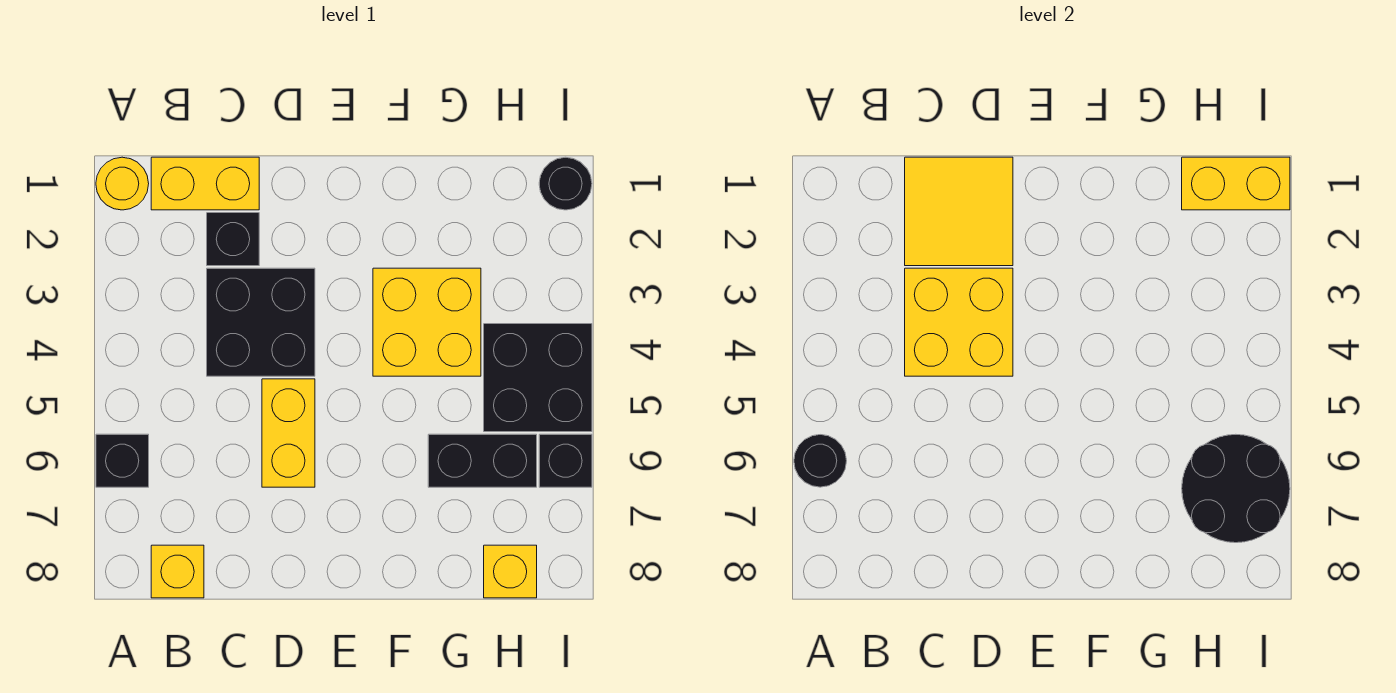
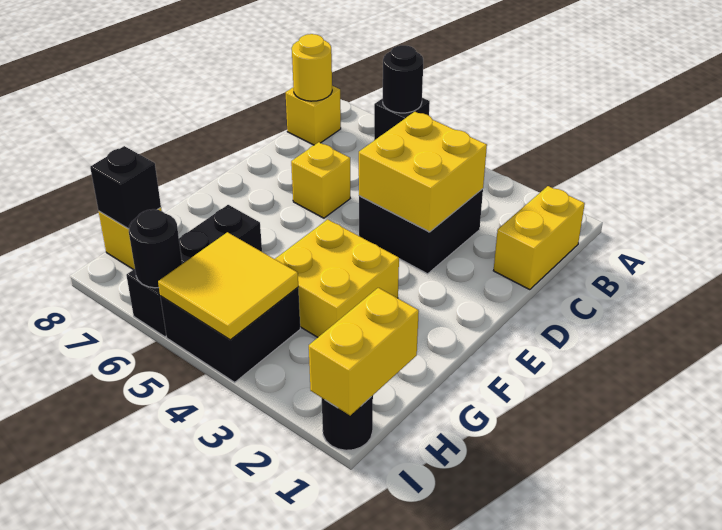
yellow round brick A1 level 1 -> yellow round brick B8 level 2
yellow tile C1:D2 level 2 -> yellow tile H4:I5 level 2
black brick C2 level 1 -> black brick H8 level 2
yellow brick D5:D6 level 1 -> yellow brick D6 level 1
black round brick H6:I7 level 2 -> black round brick I6 level 2

